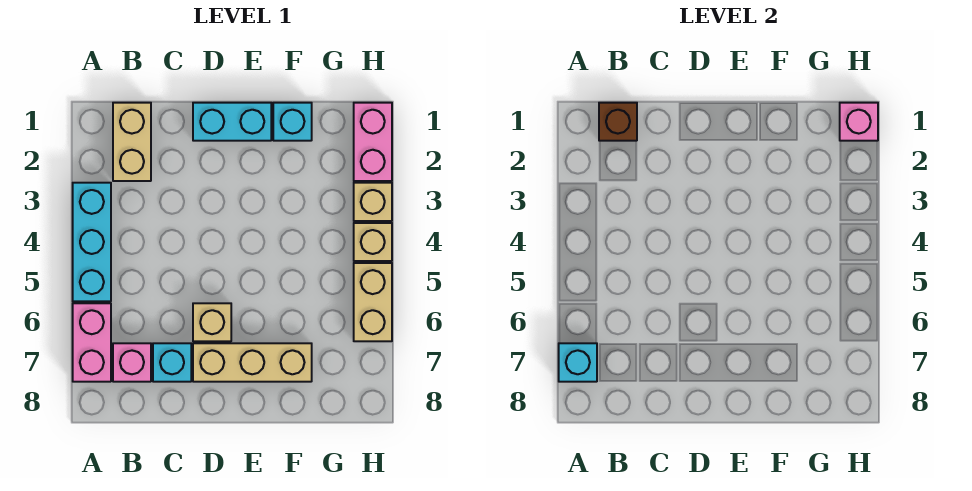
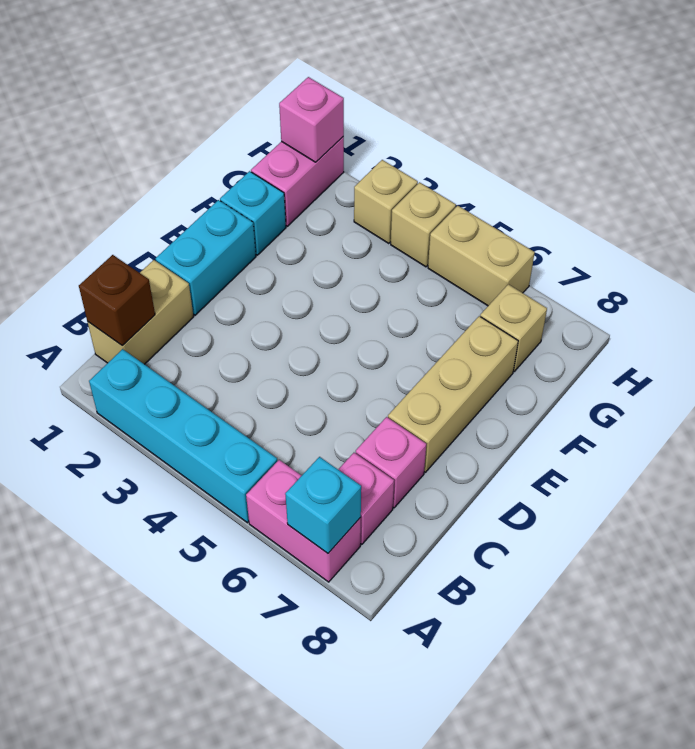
cyan brick A3:A5 level 1 -> cyan brick A2:A5 level 1
tan brick B1:B2 level 1 -> tan brick B1:C1 level 1
cyan brick C7 level 1 -> pink brick C7 level 1
tan brick D6 level 1 -> tan brick G7 level 1
pink brick H1:H2 level 1 -> pink brick G1:H1 level 1

